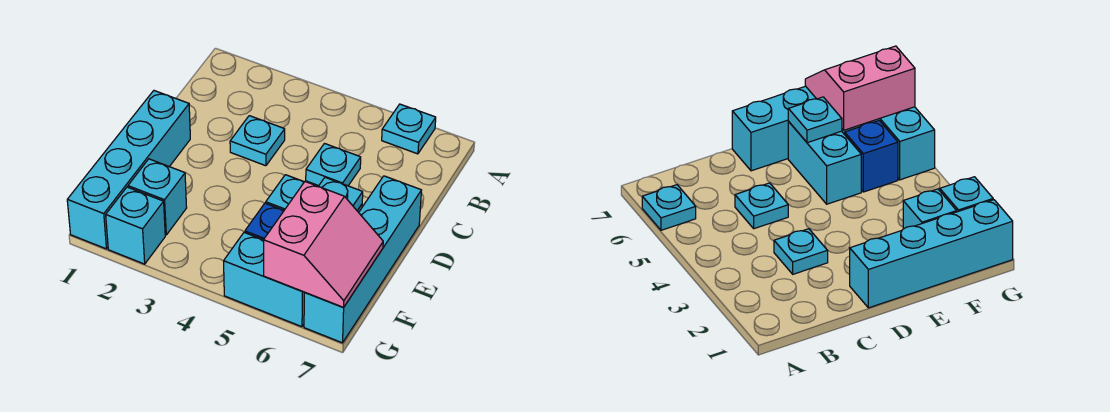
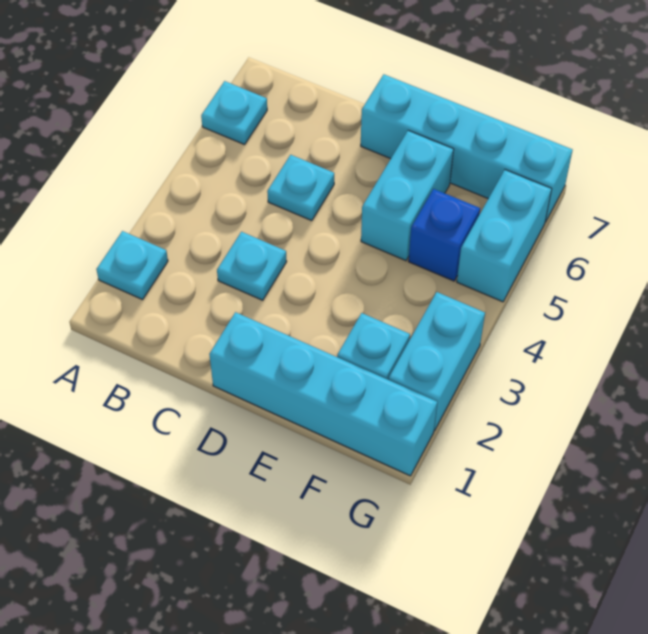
cyan plate E6 level 2 -> cyan plate A2 level 1
pink slope F6:G7 level 2 top 6 -> none
cyan brick G2 level 1 -> cyan brick G2:G3 level 1

